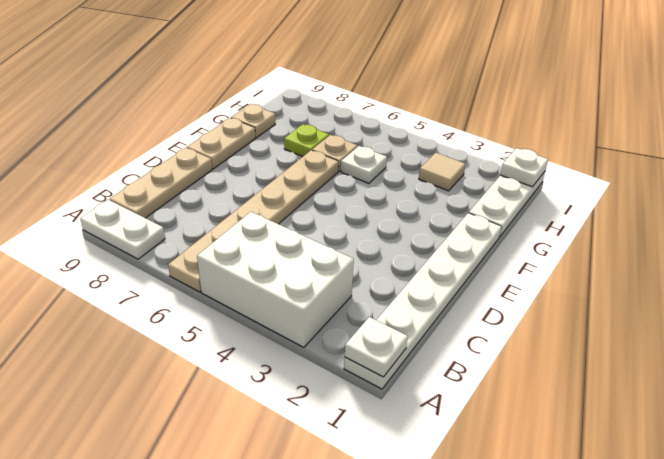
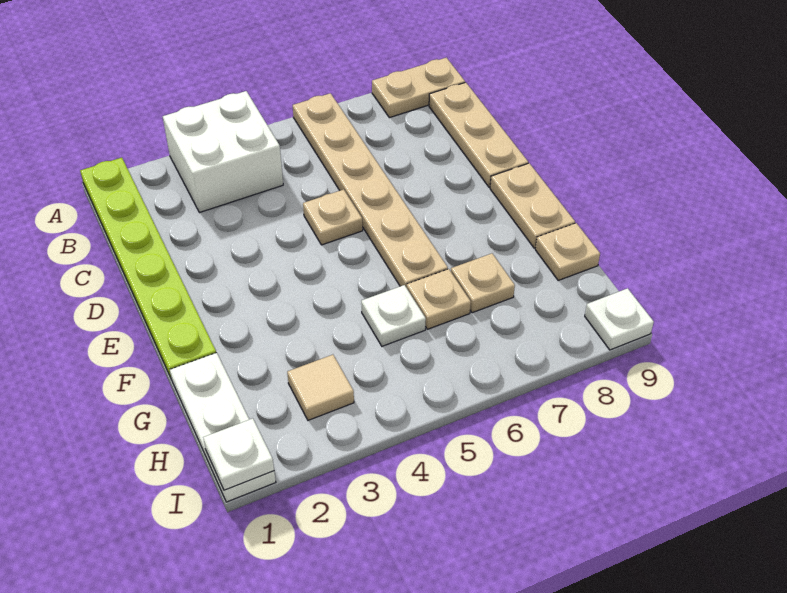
white plate A1:F1 level 1 -> lime plate A1:F1 level 1
white plate A1 level 2 -> white plate I9 level 1
white brick A3:B5 level 1 -> white brick A3:B4 level 1
white plate A8:A9 level 1 -> tan plate A8:A9 level 1
none -> tan plate D5 level 1
lime plate G7 level 1 -> tan plate G7 level 1

